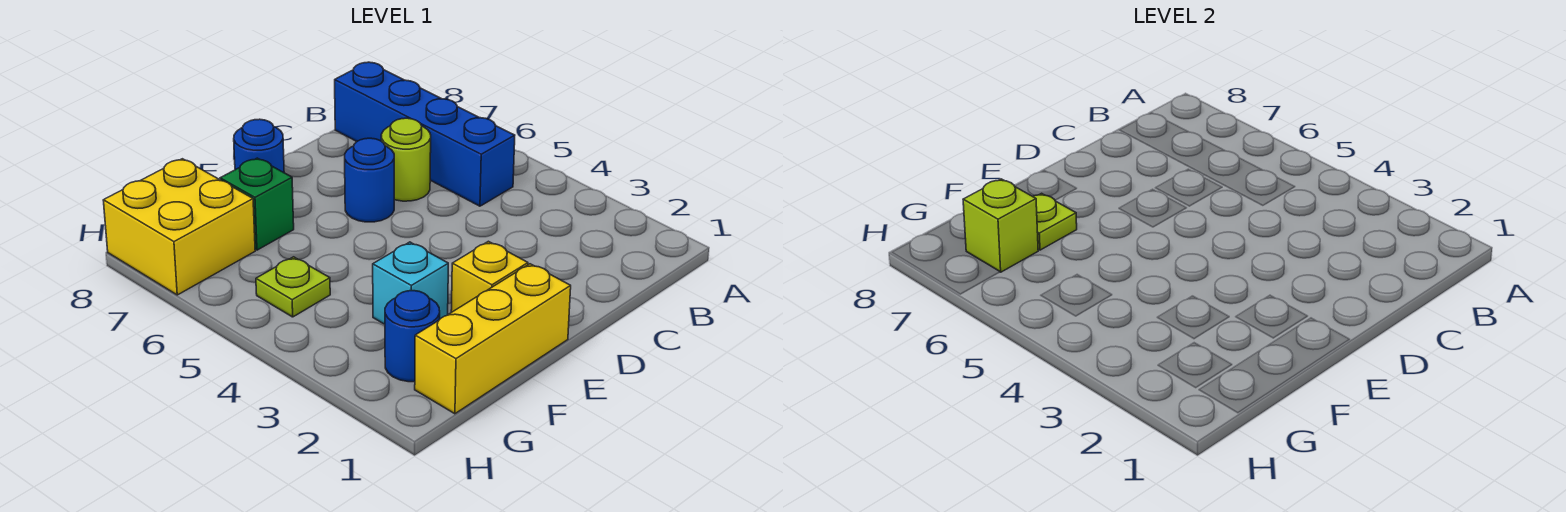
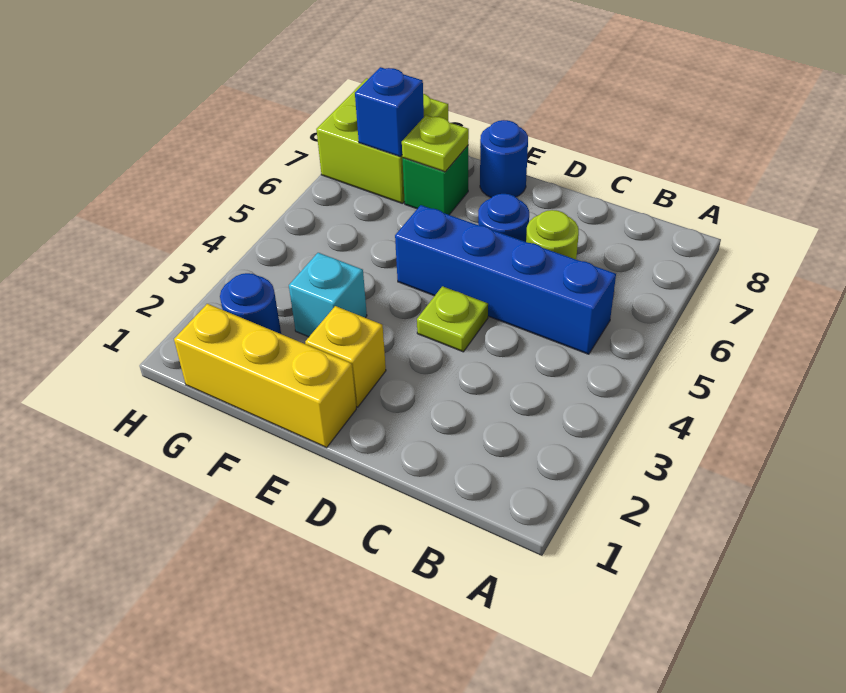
blue brick B5:B8 level 1 -> blue brick B5:E5 level 1
lime plate G5 level 1 -> lime plate D4 level 1
yellow brick G7:H8 level 1 -> lime brick G7:H8 level 1
lime brick G7 level 2 -> blue brick G7 level 2

